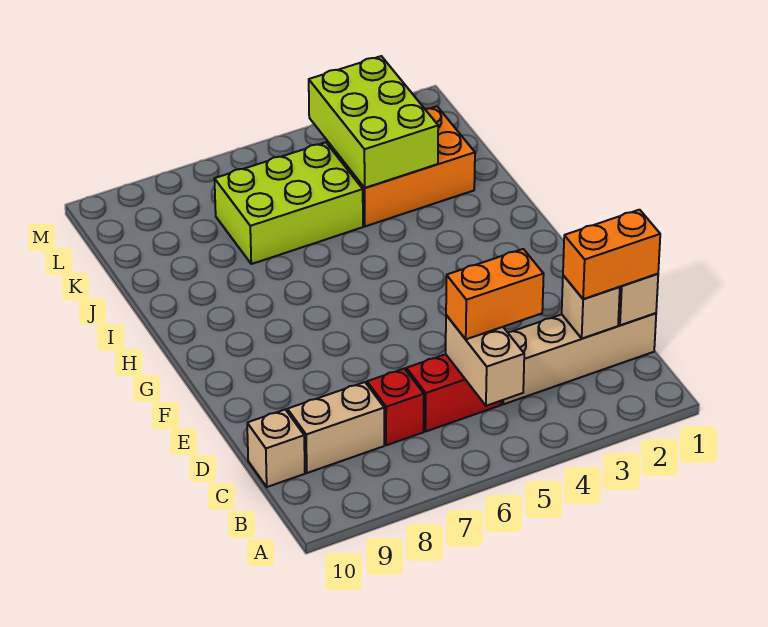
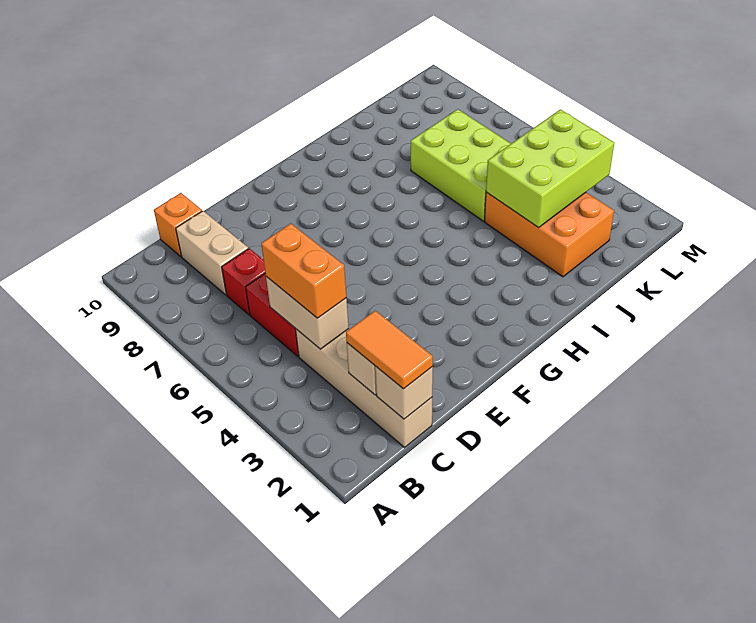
tan brick B5:C5 level 2 -> tan brick C4:C5 level 2
orange brick C1:C2 level 3 -> orange tile C1:C2 level 3
tan brick C10 level 1 -> orange brick C10 level 1

